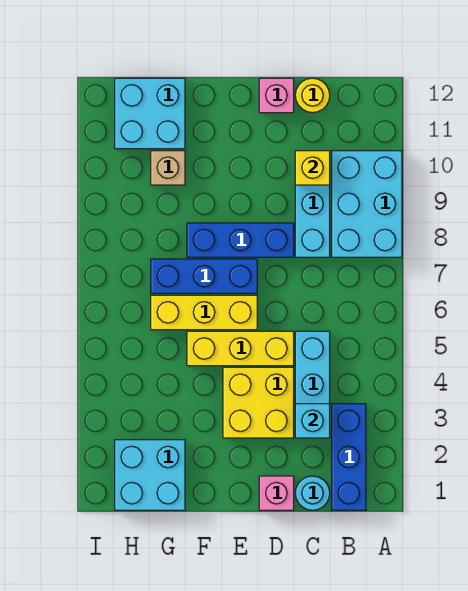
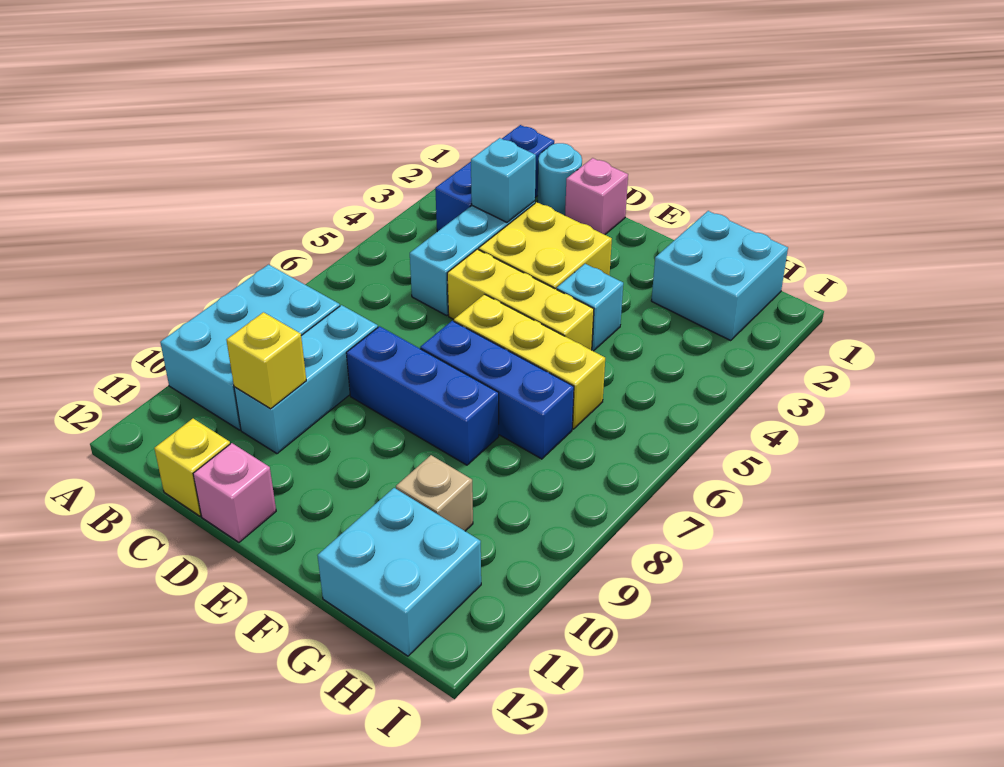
yellow round brick C12 level 1 -> yellow brick C12 level 1
none -> cyan brick F4 level 1

